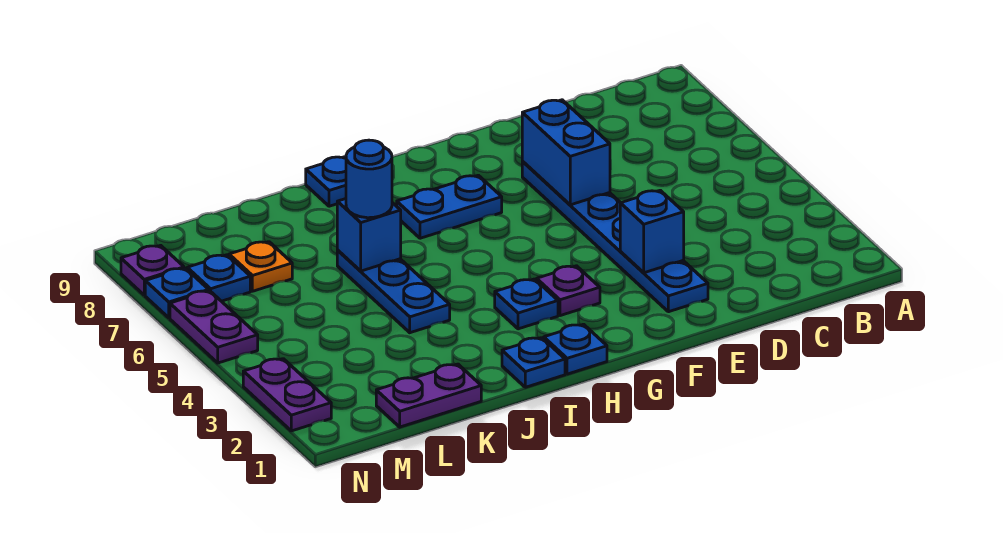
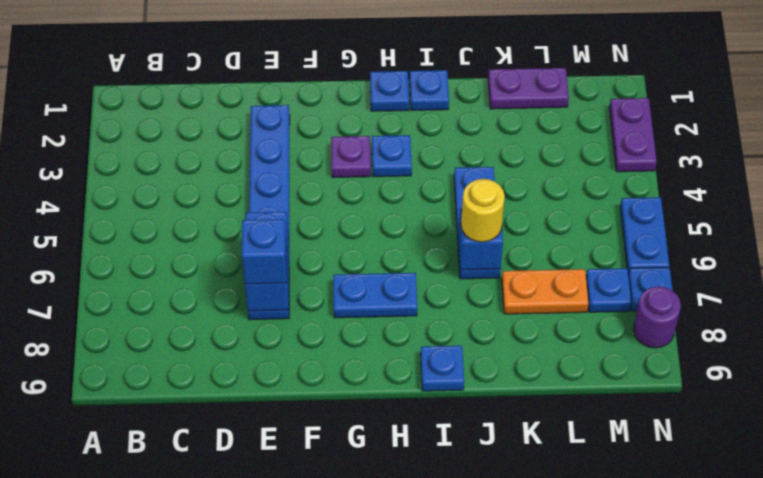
blue brick E3 level 2 -> blue brick E7 level 3
blue round brick J6 level 3 -> yellow round brick J6 level 3
orange plate L7 level 1 -> orange plate K7:L7 level 1
purple plate N5:N6 level 1 -> blue plate N5:N6 level 1
purple plate N8 level 1 -> purple round brick N8 level 1

